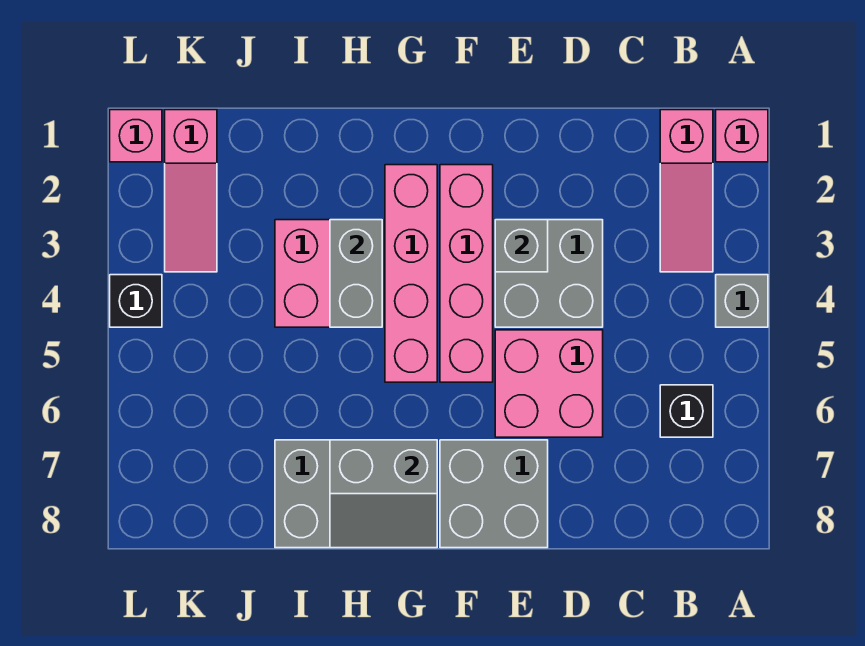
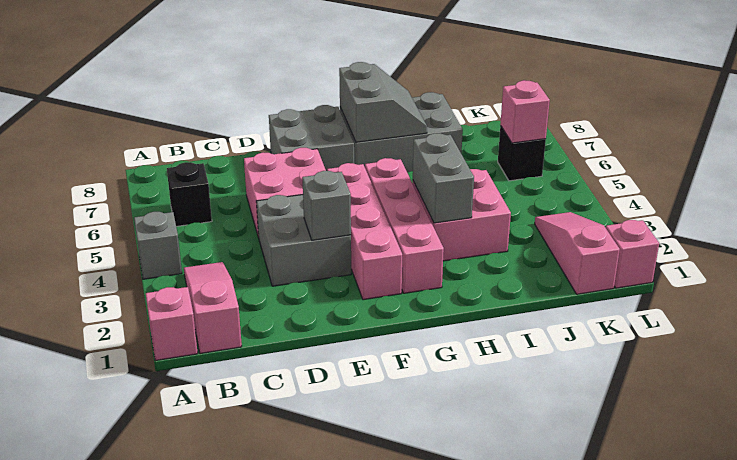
grey slope G7:H8 level 2 top 7 -> grey slope G7:H8 level 2 top G
none -> pink brick K6 level 2
black brick L4 level 1 -> black brick K6 level 1

